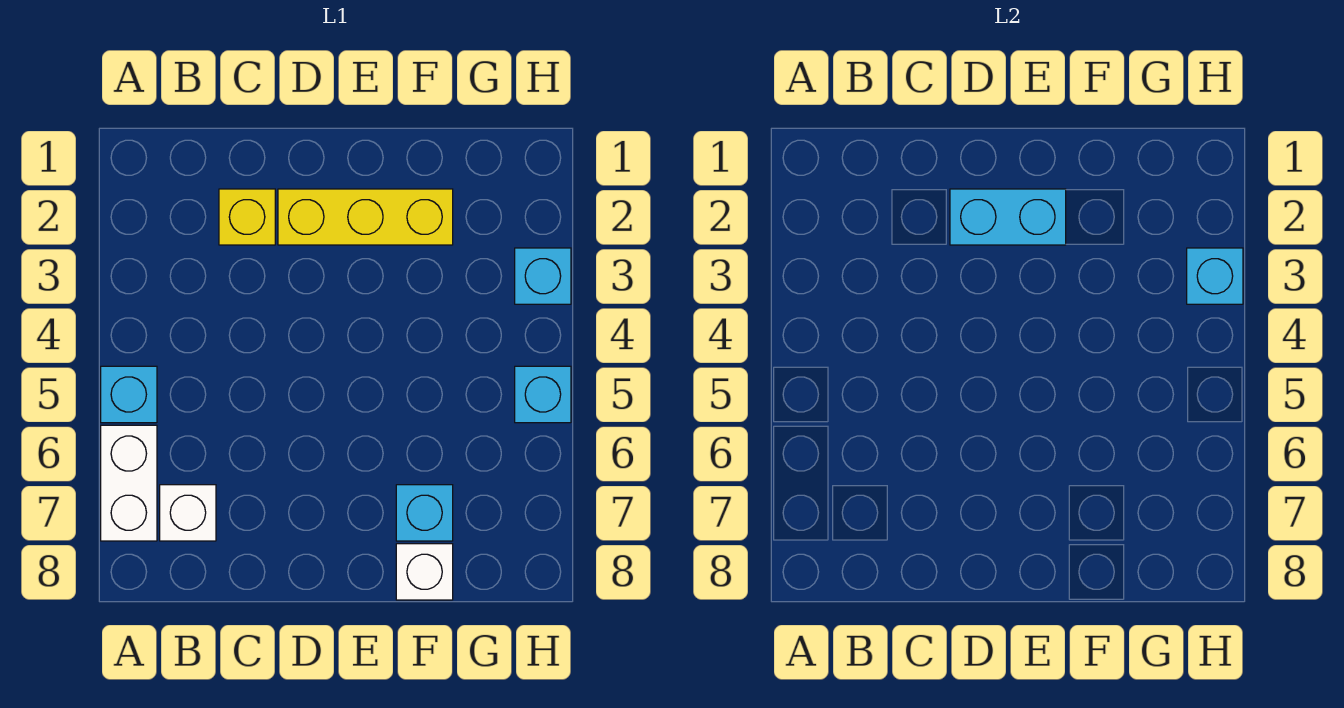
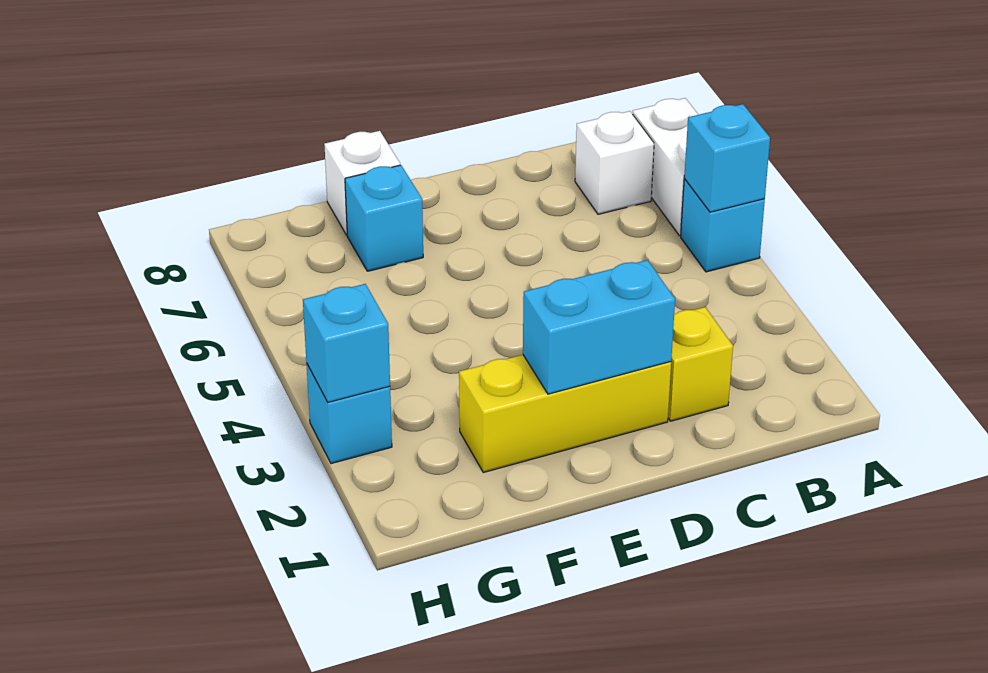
cyan brick H5 level 1 -> cyan brick A5 level 2

